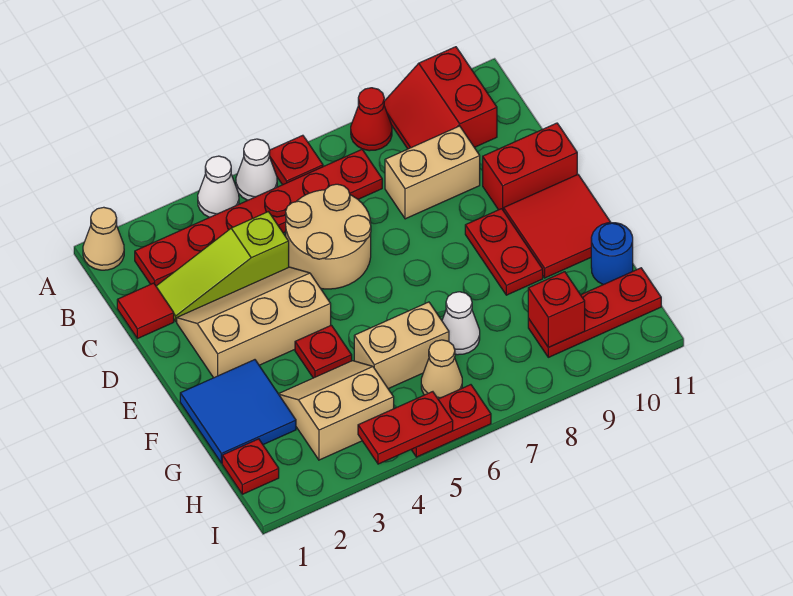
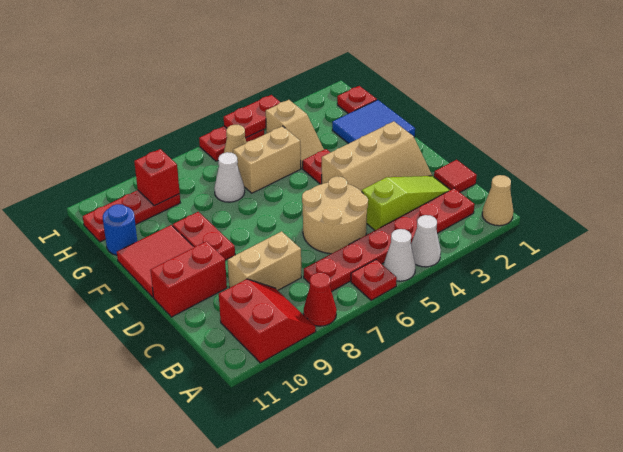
tan slope G3:H4 level 1 top H -> tan slope G4:H4 level 1 top H

